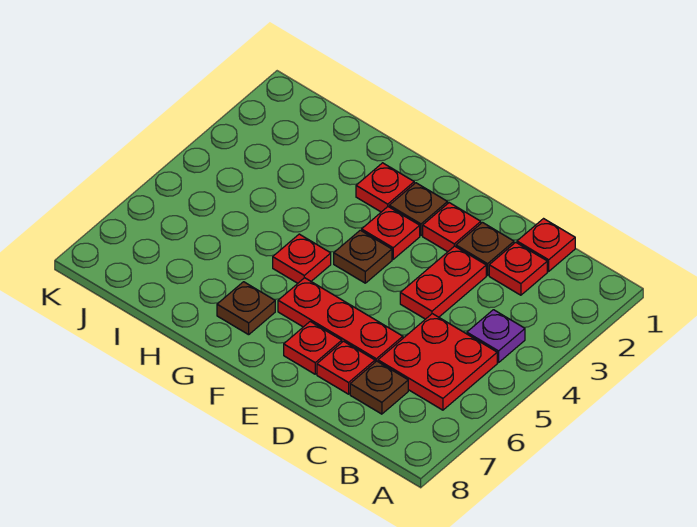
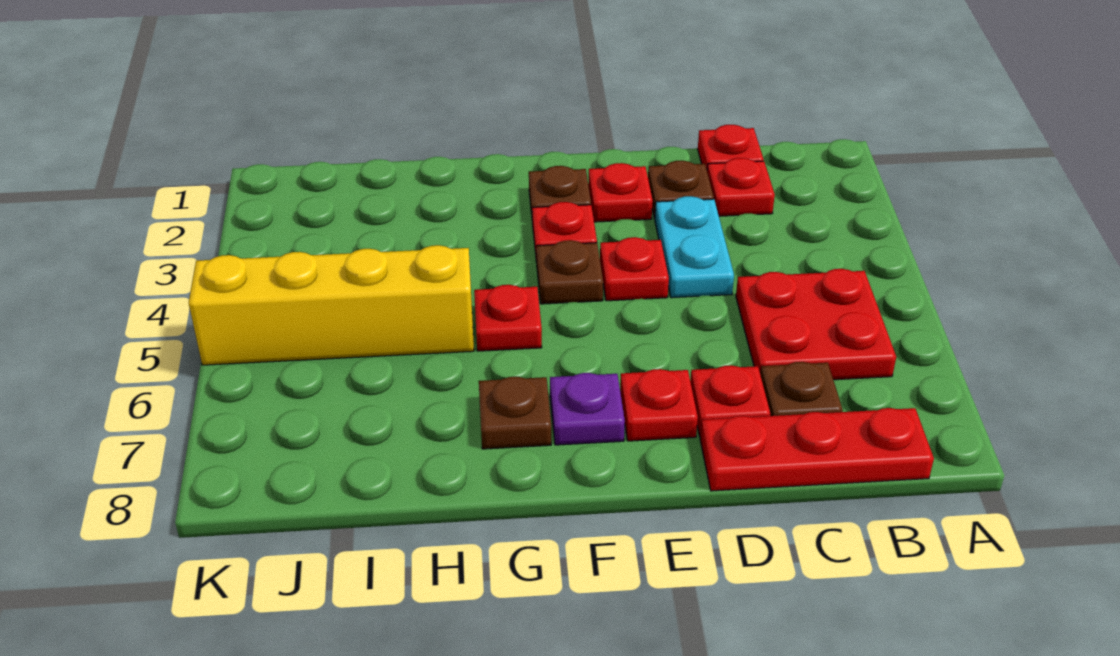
purple plate B4 level 1 -> purple plate F7 level 1
red plate D3:D4 level 1 -> cyan plate D3:D4 level 1
red plate D6:F6 level 1 -> red plate B8:D8 level 1
red plate G2 level 1 -> red plate E4 level 1
none -> yellow brick H5:K5 level 1

